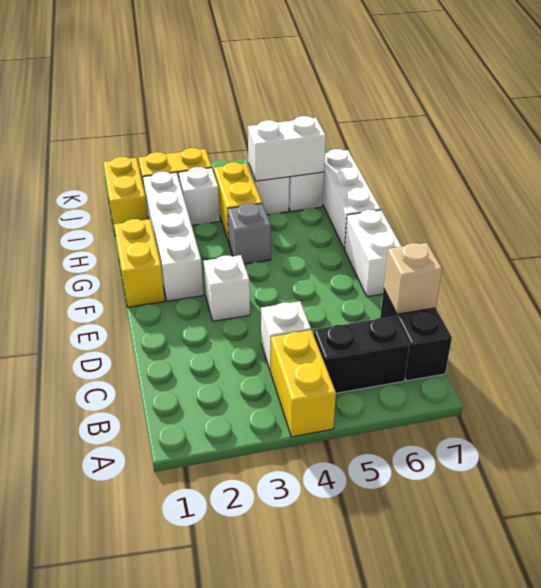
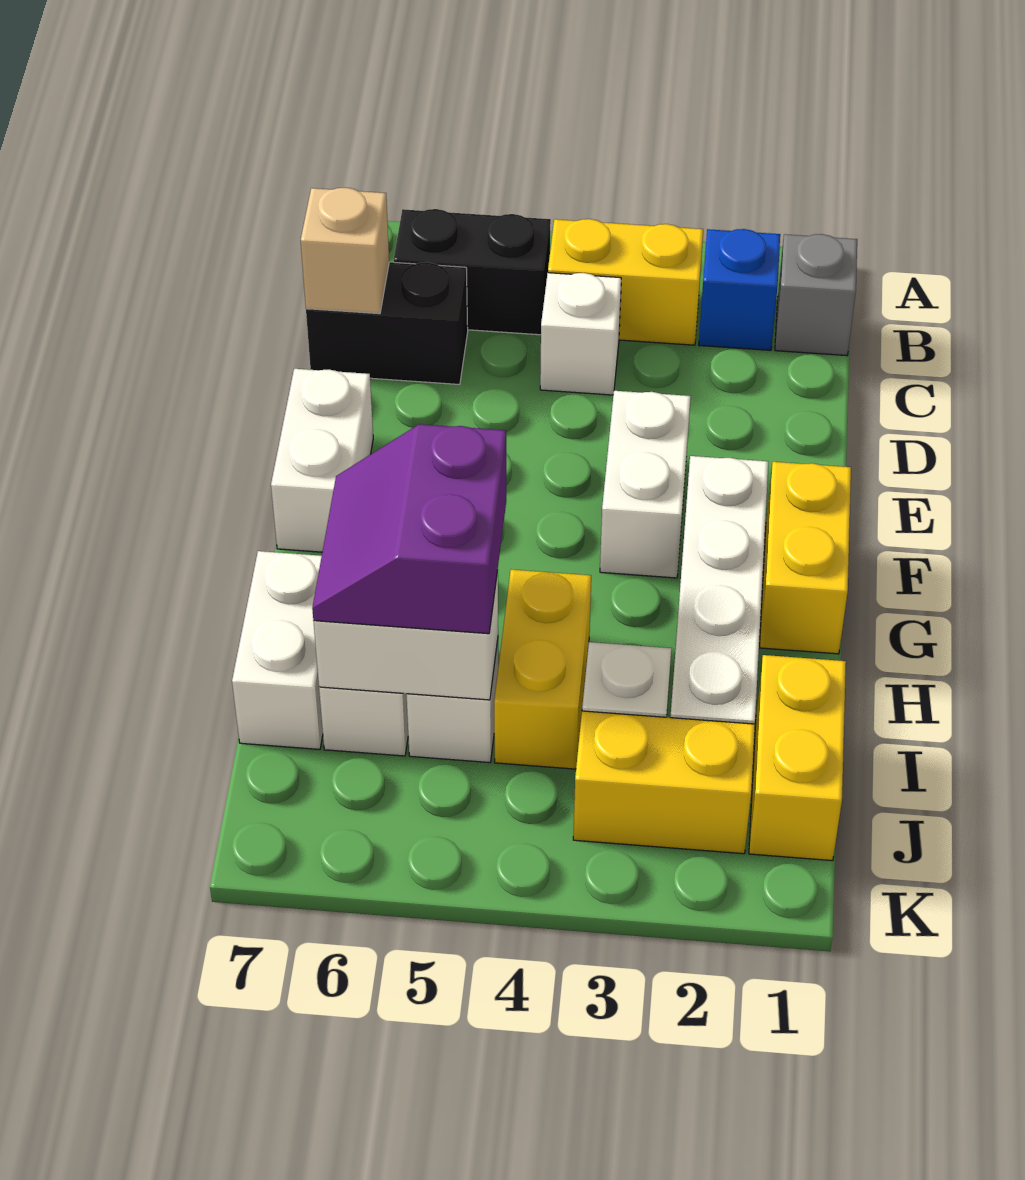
yellow brick A4:B4 level 1 -> yellow brick B3:B4 level 1
none -> blue brick B2 level 1
black brick B7:C7 level 1 -> black brick C6:C7 level 1
white brick E3 level 1 -> white brick E3:F3 level 1
grey brick G4 level 1 -> grey brick B1 level 1
white brick G7:I7 level 1 -> white brick H7:I7 level 1
none -> purple slope H5:I6 level 3 top 5

